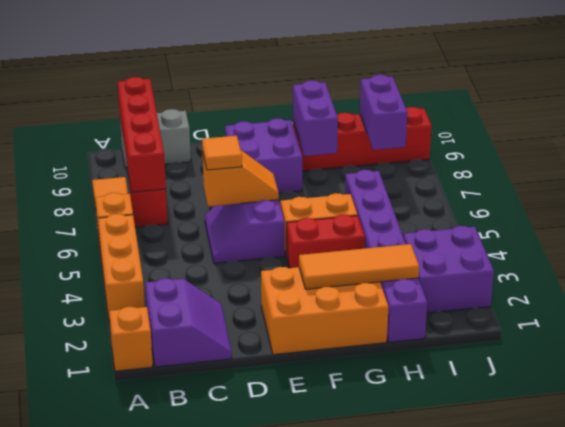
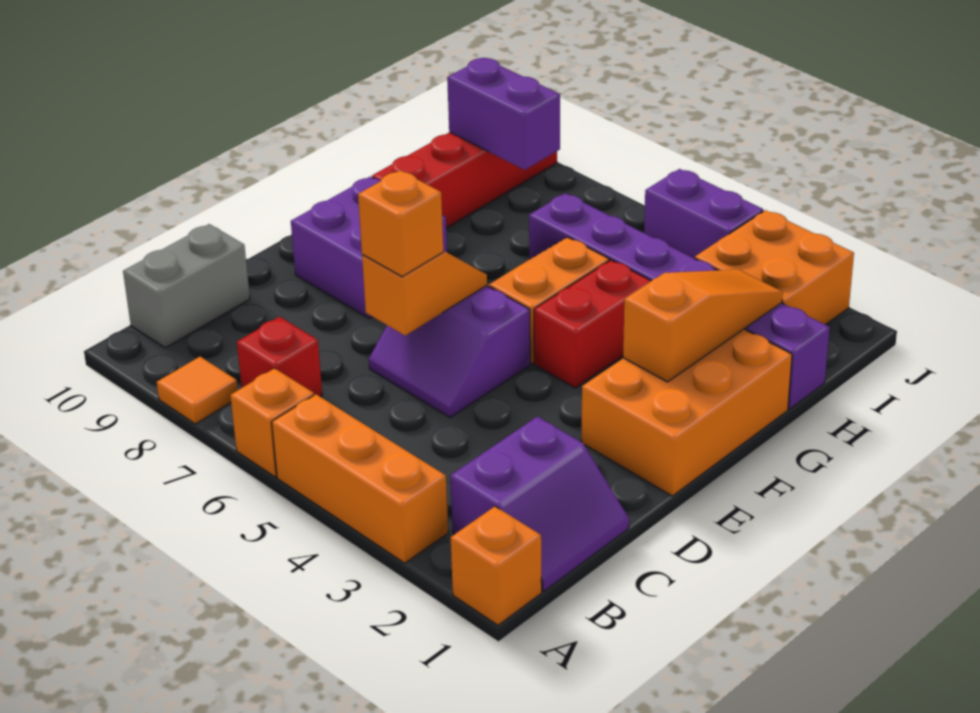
purple slope B1:C2 level 1 top B -> purple slope B1:C2 level 1 top 2
red brick B7:B10 level 2 -> none
orange tile D6 level 3 -> orange brick D6 level 3
orange tile F2:H2 level 2 -> orange slope F2:H2 level 2 top F
purple brick G8:G9 level 2 -> purple brick J4:J5 level 1
purple brick I2:J3 level 1 -> orange brick I2:J3 level 1

